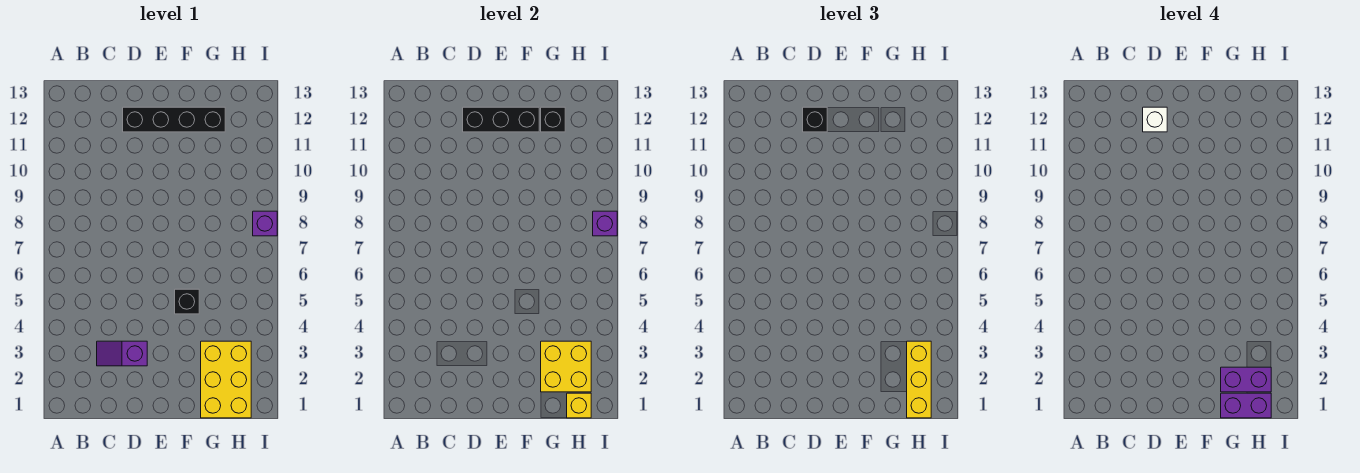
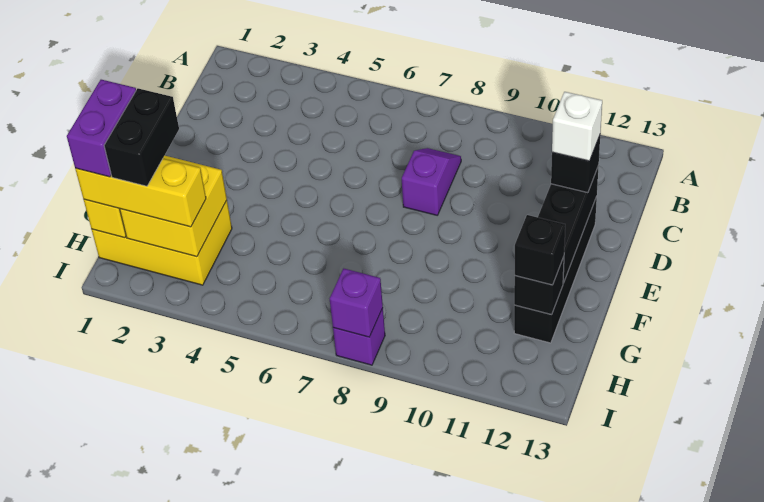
purple slope C3:D3 level 1 top D -> purple slope C8:D8 level 1 top D
black brick F5 level 1 -> black brick G12 level 3
purple brick G2:H2 level 4 -> black brick G2:H2 level 4

